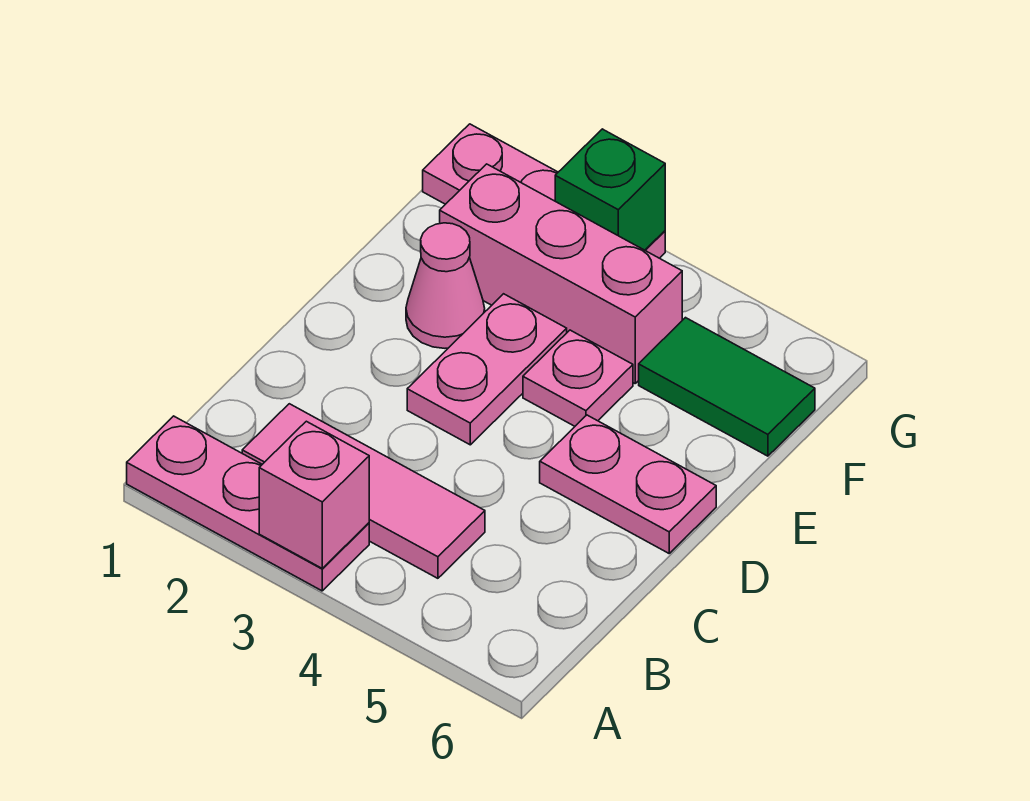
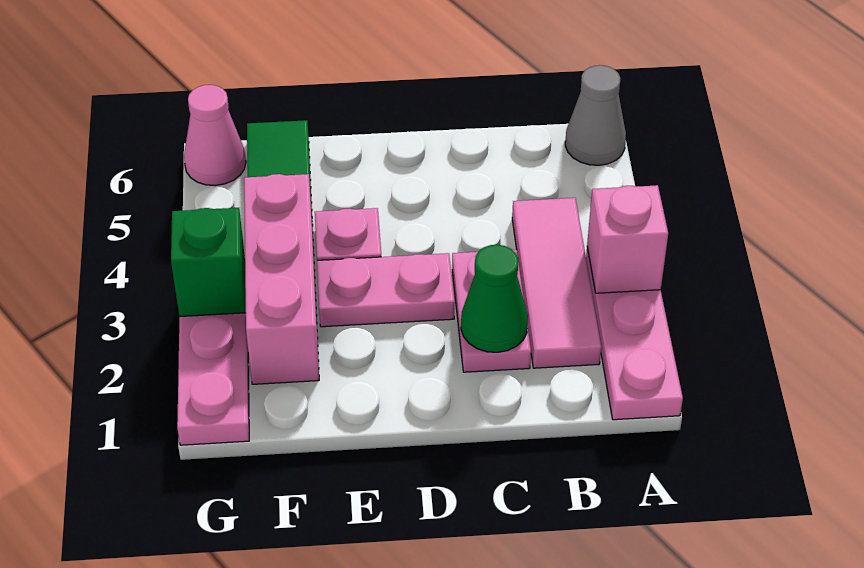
none -> grey cone A6 level 1
none -> green cone C2 level 2
pink plate D5:D6 level 1 -> pink plate C2:C3 level 1
pink cone E2 level 1 -> pink cone G6 level 1

